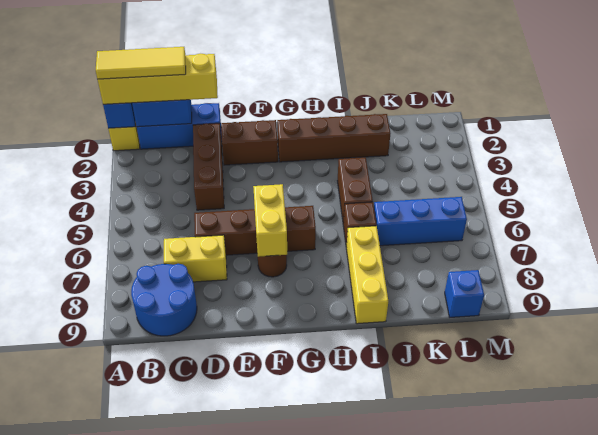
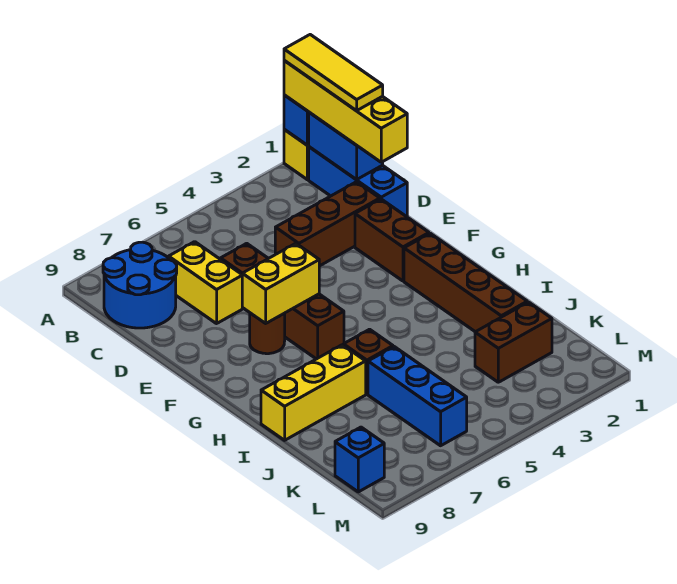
brown brick I4:I5 level 1 -> brown brick K2:K3 level 1

